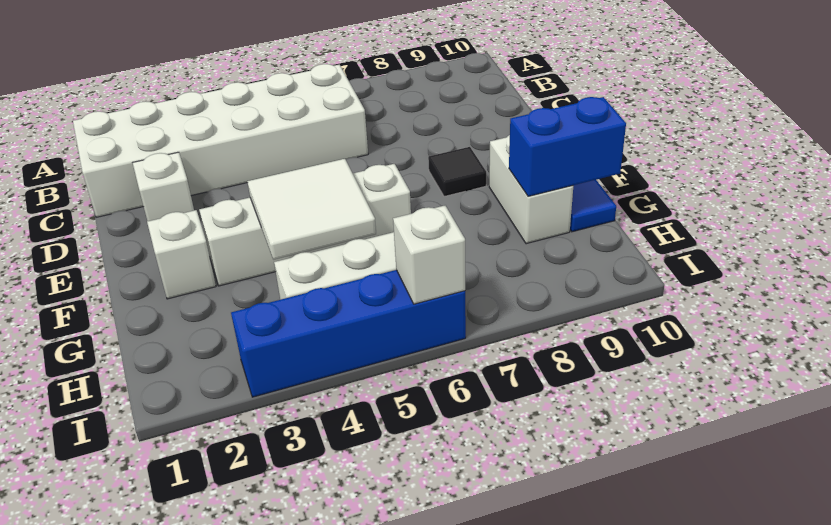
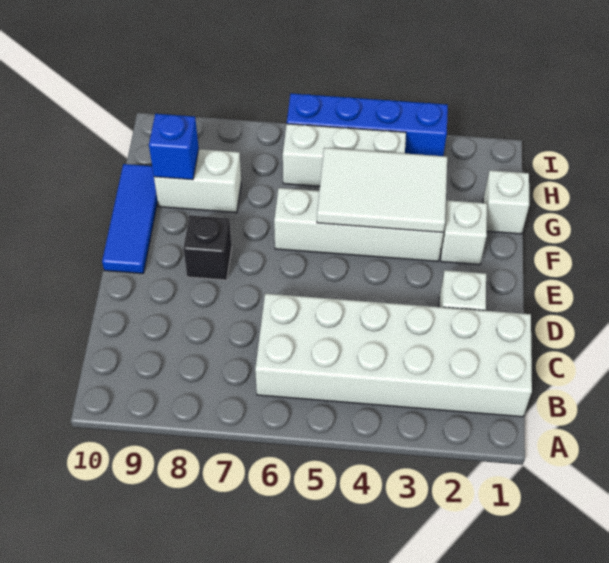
black tile E8 level 1 -> black brick E8 level 1
white tile F4:G5 level 2 -> white tile F3:G5 level 2
white brick F9:G9 level 1 -> white brick G8:G9 level 1
blue brick G9:G10 level 2 -> blue brick G9 level 2
white brick I6 level 2 -> white brick G1 level 1

